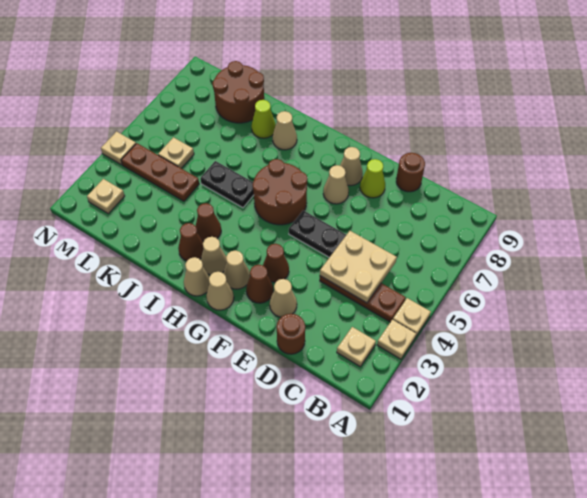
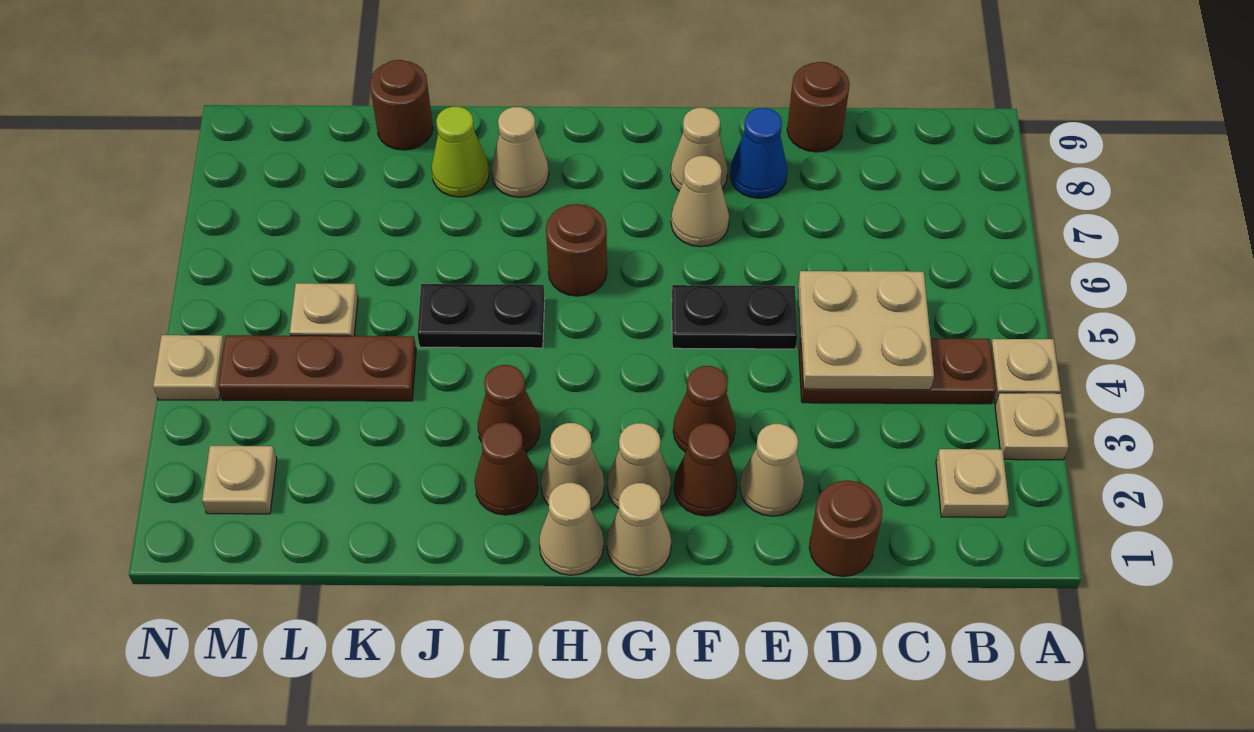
lime cone E8 level 1 -> blue cone E8 level 1
brown round brick G5:H6 level 1 -> brown round brick H6 level 1
brown round brick K8:L9 level 1 -> brown round brick K9 level 1

